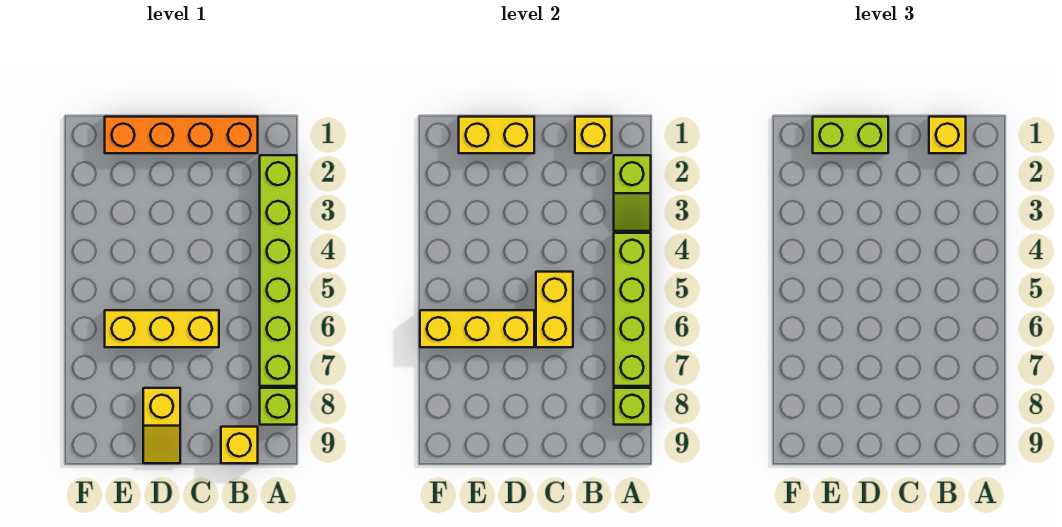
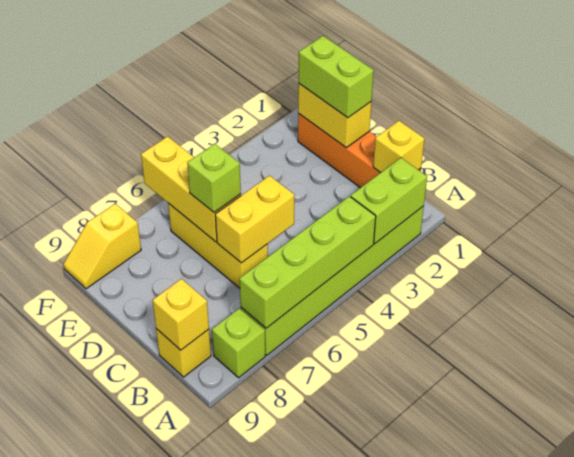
lime slope A2:A3 level 2 top 2 -> lime brick A2:A3 level 2
lime brick A8 level 2 -> lime brick D6 level 3
yellow brick B1 level 3 -> yellow brick B9 level 2
yellow slope D8:D9 level 1 top 8 -> yellow slope F8:F9 level 1 top 8

